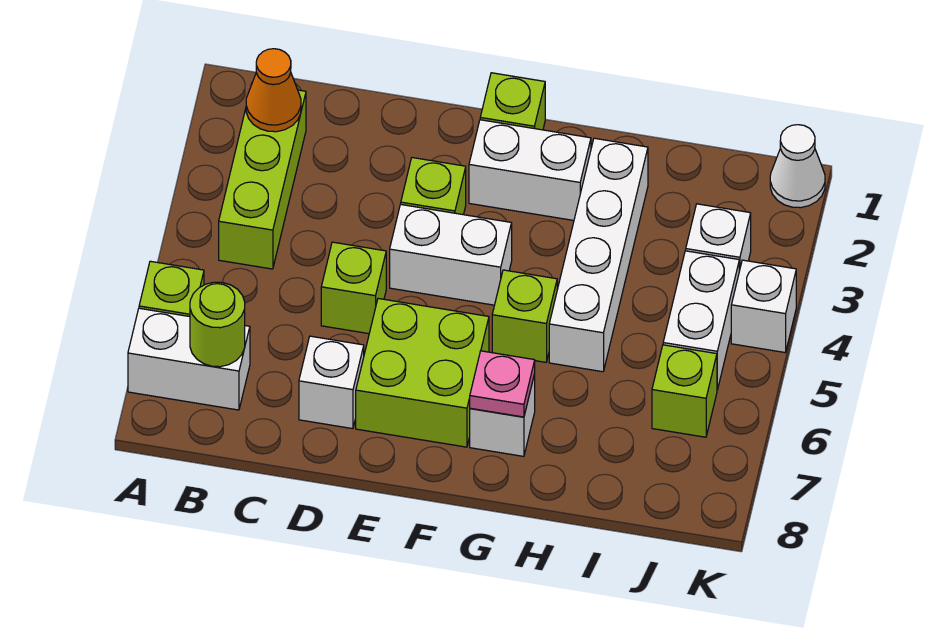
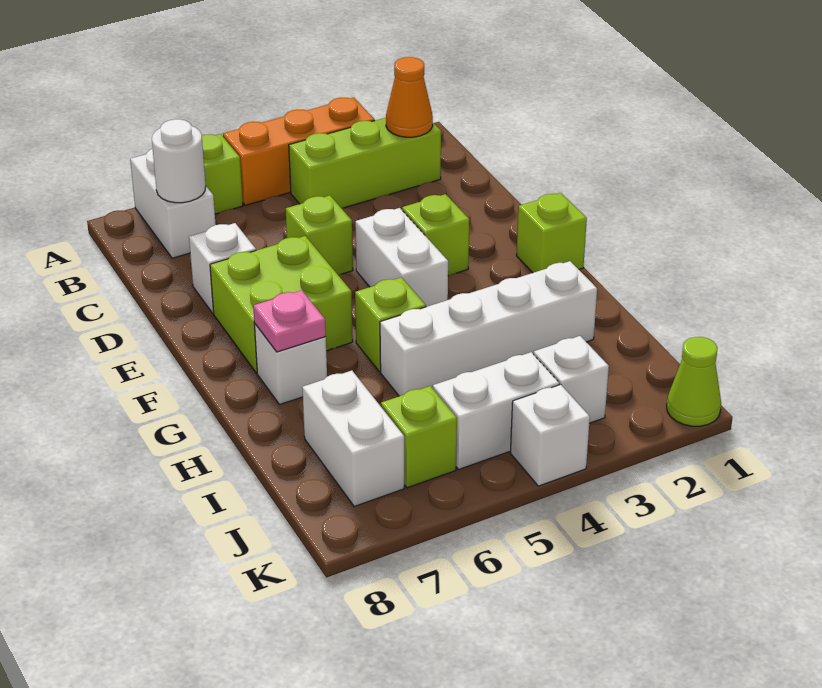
none -> orange brick A3:A5 level 1
lime round brick B7 level 2 -> white round brick B7 level 2
white brick F2:G2 level 1 -> white brick I7:J7 level 1
white cone K1 level 1 -> lime cone K1 level 1

